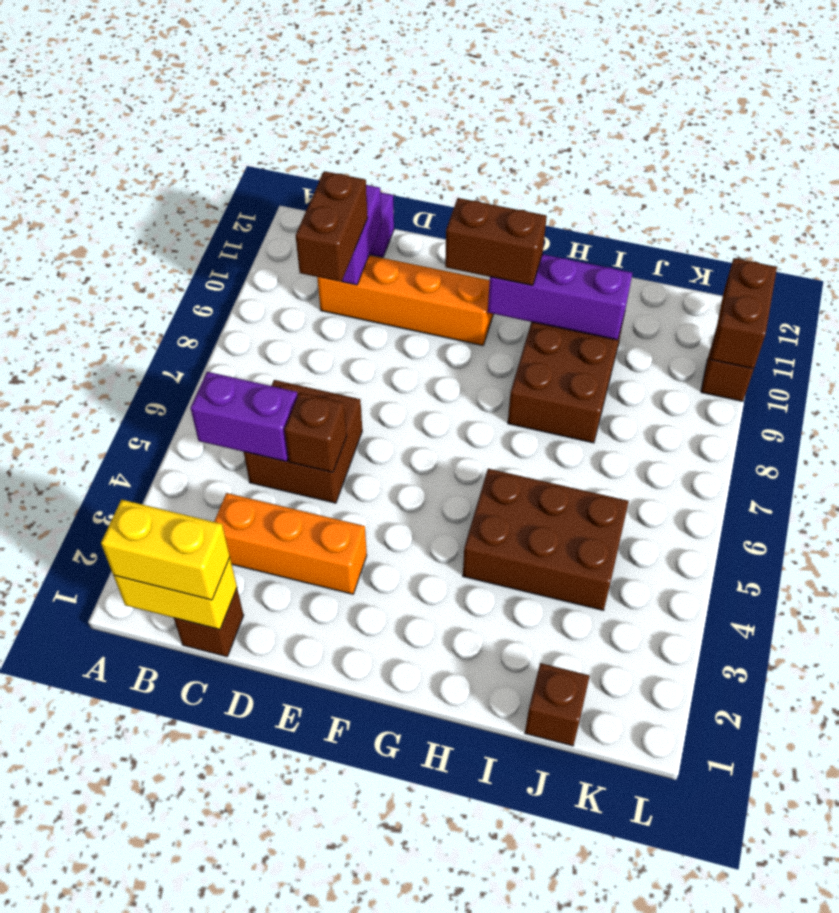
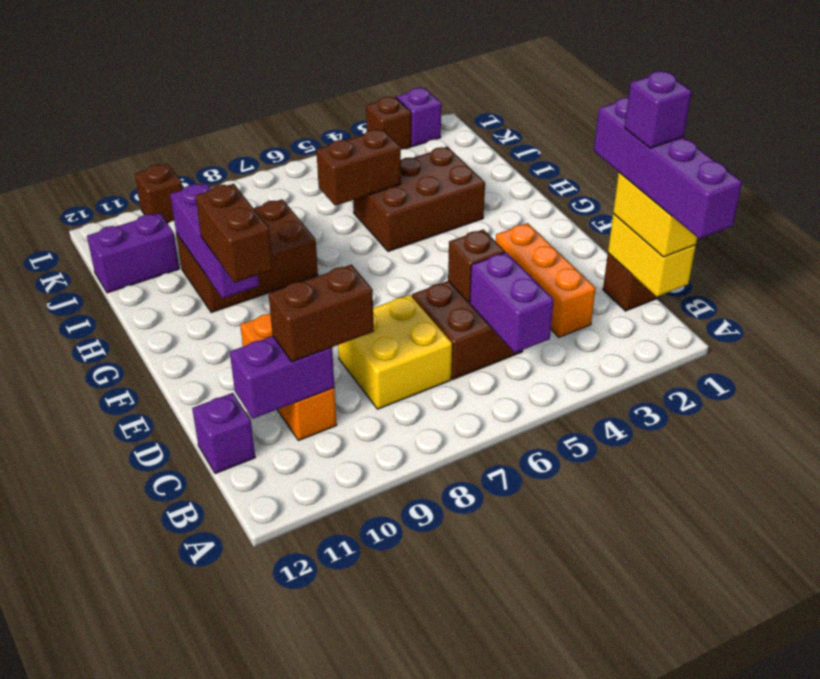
none -> purple brick A1:D1 level 4
none -> purple brick C1 level 5
none -> yellow brick C7:D8 level 1
orange brick C10:F10 level 1 -> orange brick C10:E10 level 1
brown brick H4:J5 level 1 -> brown brick H3:I5 level 1
brown brick J1 level 1 -> brown brick L3 level 1
none -> purple brick J11:J12 level 1
none -> purple brick L2 level 1
brown brick L10:L11 level 2 -> brown brick I5:I6 level 2

